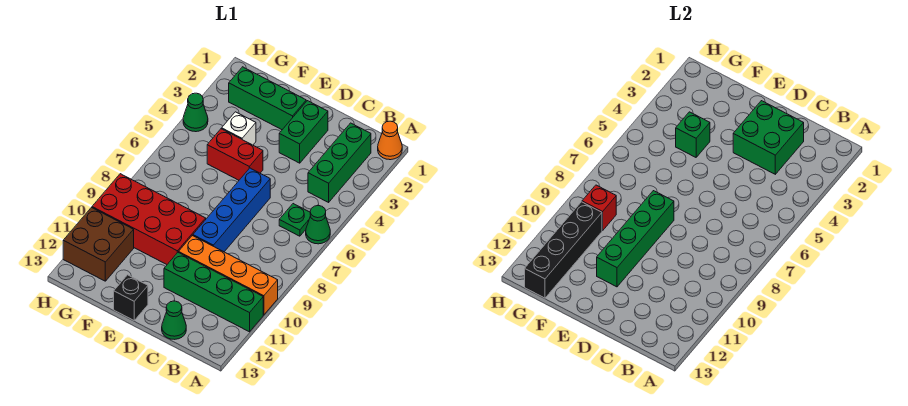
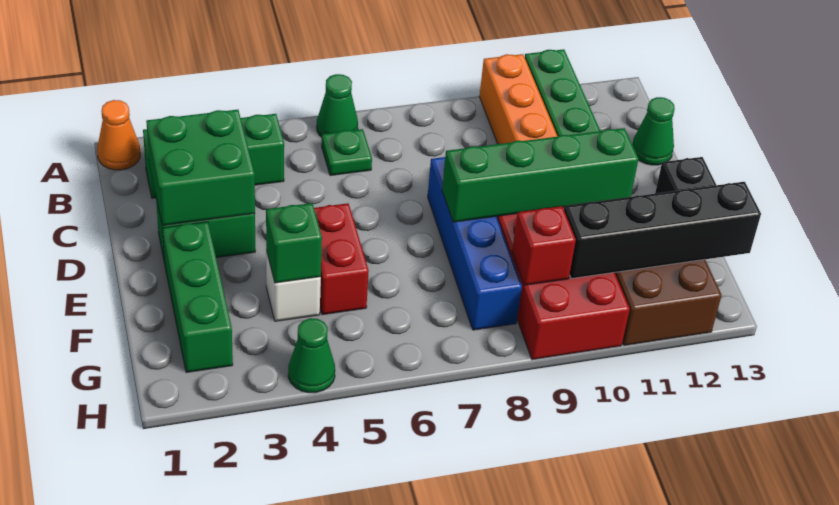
blue brick D6:D9 level 1 -> blue brick D8:G8 level 1

